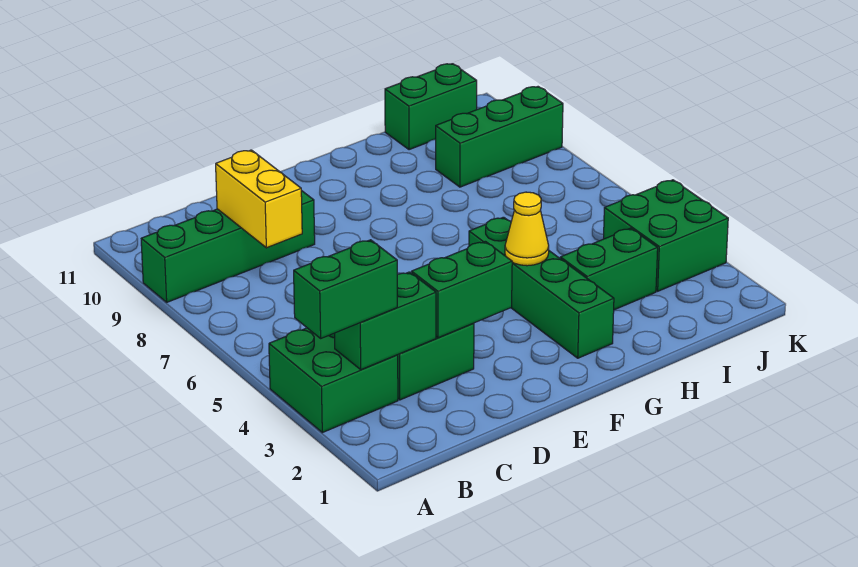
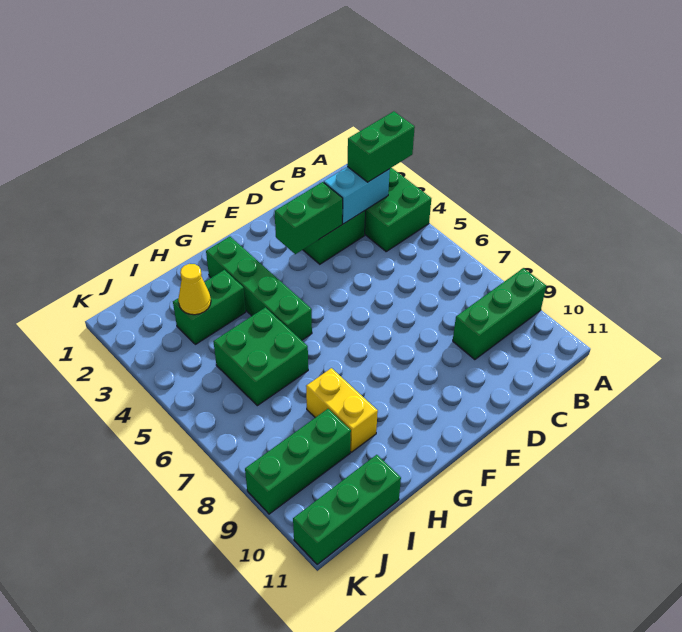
green brick A9:D9 level 1 -> green brick A9:C9 level 1
green brick B3:C3 level 2 -> cyan brick B3:C3 level 2
yellow brick C8:C9 level 2 -> yellow brick H8:H9 level 1
yellow cone G4 level 2 -> yellow cone I3 level 2
green brick I11:J11 level 1 -> green brick I11:K11 level 1
green brick J3:K4 level 1 -> green brick H5:I6 level 1

